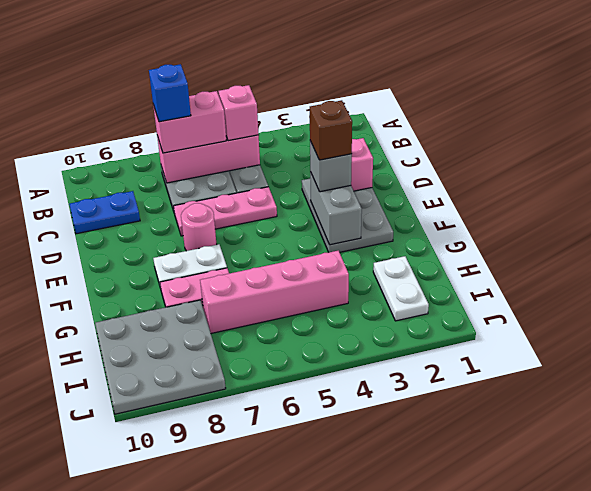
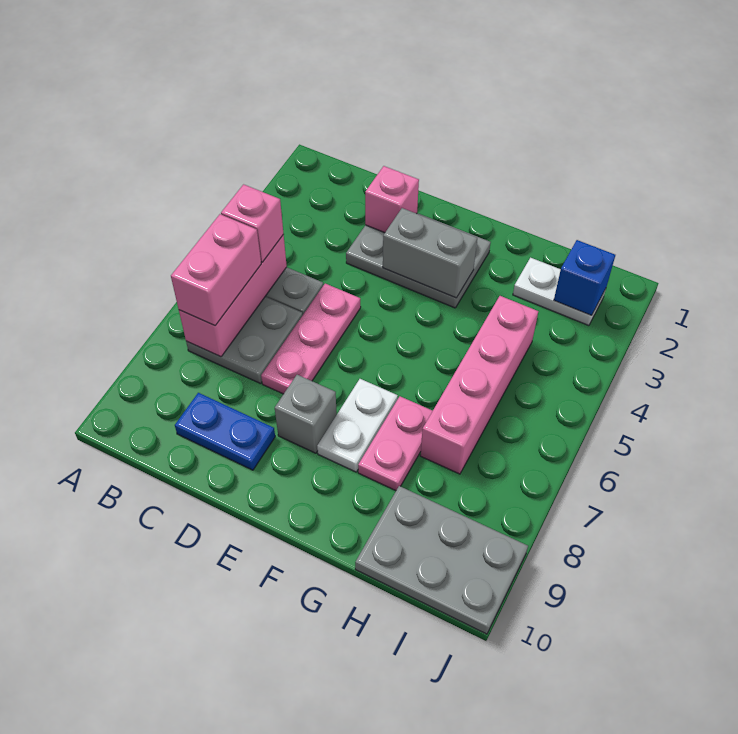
blue brick B7 level 4 -> blue brick I2 level 2
blue plate C9:C10 level 1 -> blue plate C9:D9 level 1
grey brick E3 level 3 -> grey brick E8 level 1
brown brick E3 level 4 -> none
pink round brick E7 level 1 -> none
grey plate H8:J10 level 1 -> grey plate H9:J10 level 1

